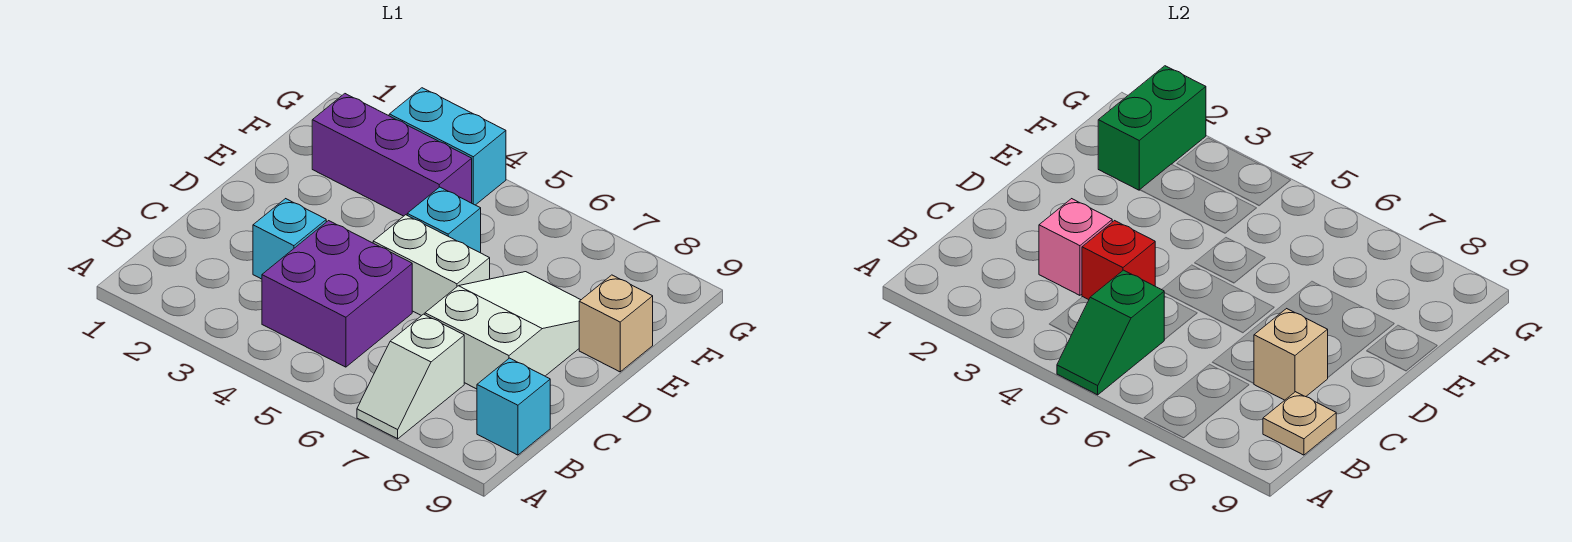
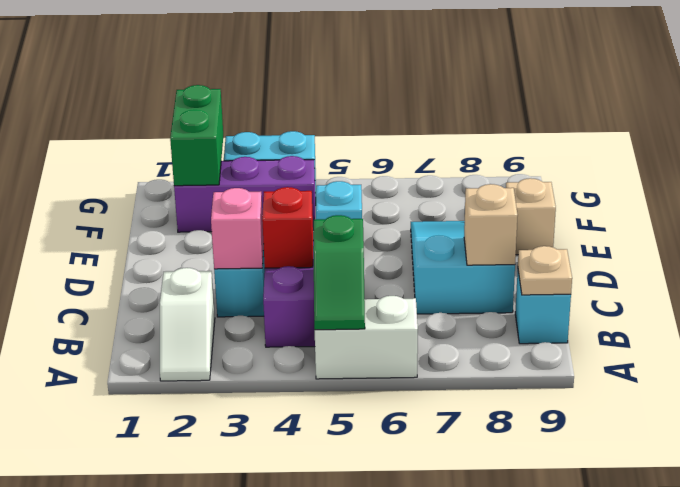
white slope A7:B7 level 1 top B -> white slope A2:B2 level 1 top B
white slope C7:E8 level 1 top C -> cyan slope C7:E8 level 1 top C
white brick D5:D6 level 1 -> white brick A5:A6 level 1

